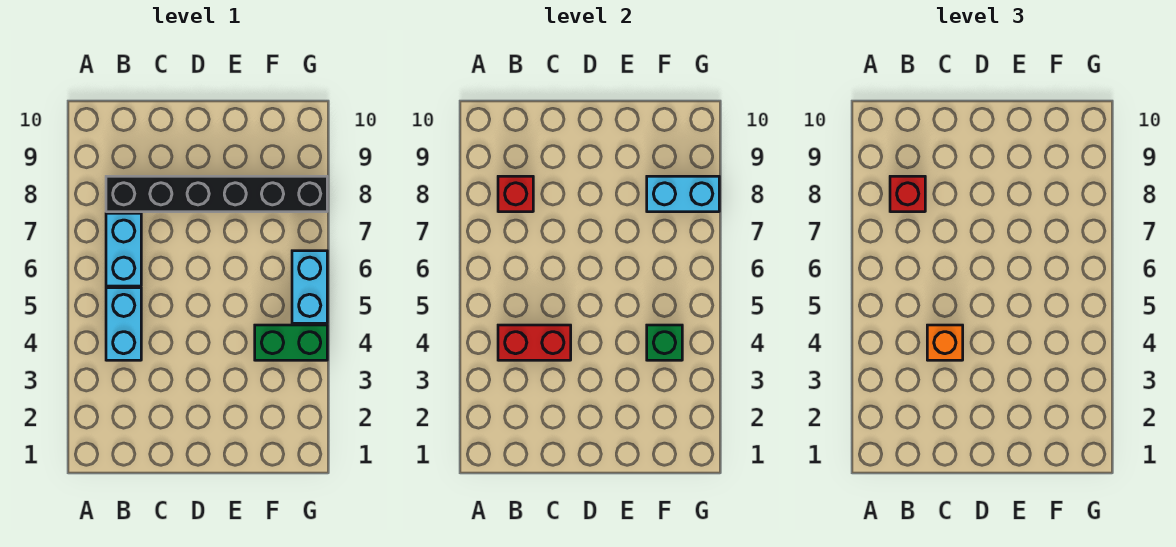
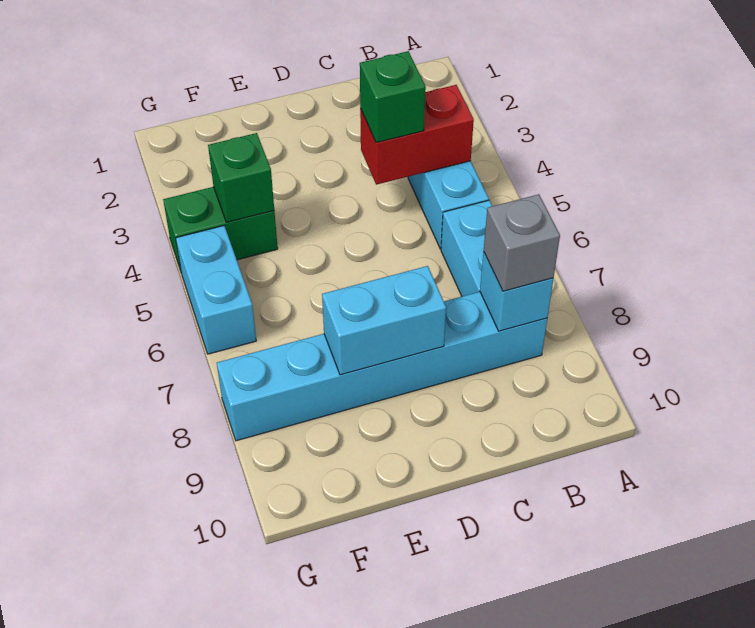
black brick B8:G8 level 1 -> cyan brick B8:G8 level 1
red brick B8 level 2 -> cyan brick B8 level 2
red brick B8 level 3 -> grey brick B8 level 3
orange brick C4 level 3 -> green brick C4 level 3
cyan brick F8:G8 level 2 -> cyan brick D8:E8 level 2

